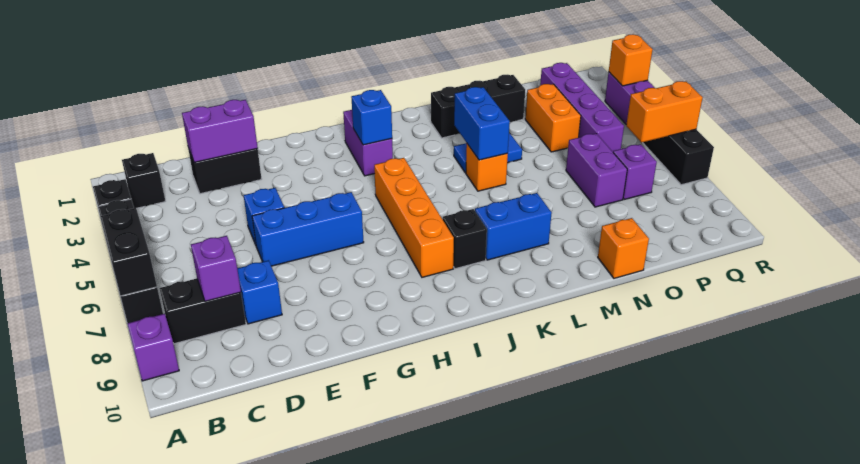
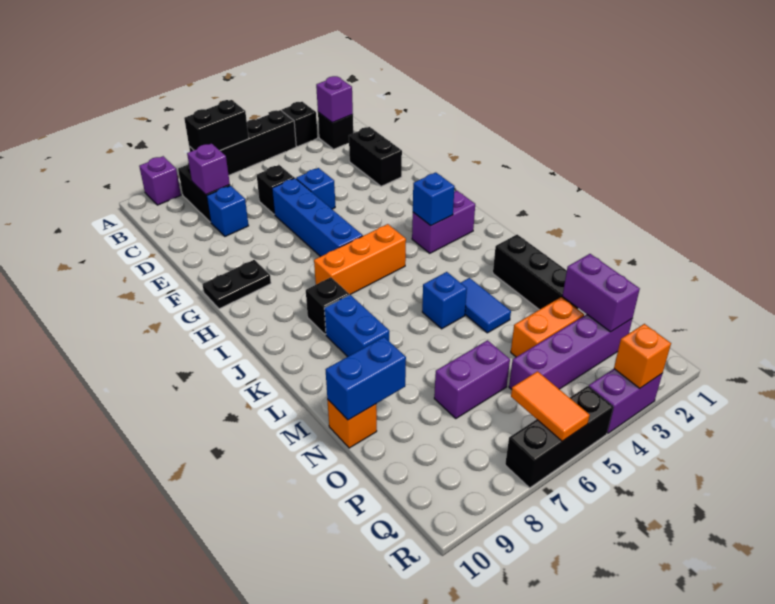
purple brick D2:E2 level 2 -> purple brick O2:P2 level 2
none -> black brick D6 level 1
blue brick E6:G6 level 1 -> blue brick E6:H6 level 1
none -> black plate G9:G10 level 1
orange brick I5:I8 level 1 -> orange brick I5:I7 level 1
blue brick L4:L5 level 2 -> blue brick N9:N10 level 2
orange brick L5 level 1 -> blue brick L5 level 1
purple brick P7 level 1 -> purple brick B2 level 2
orange brick Q6:R6 level 2 -> orange tile Q6:R6 level 2

